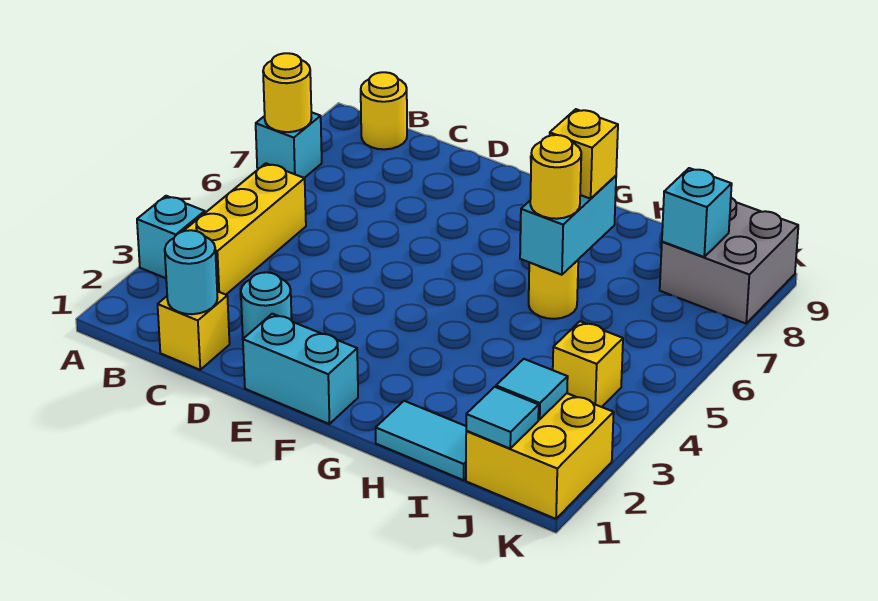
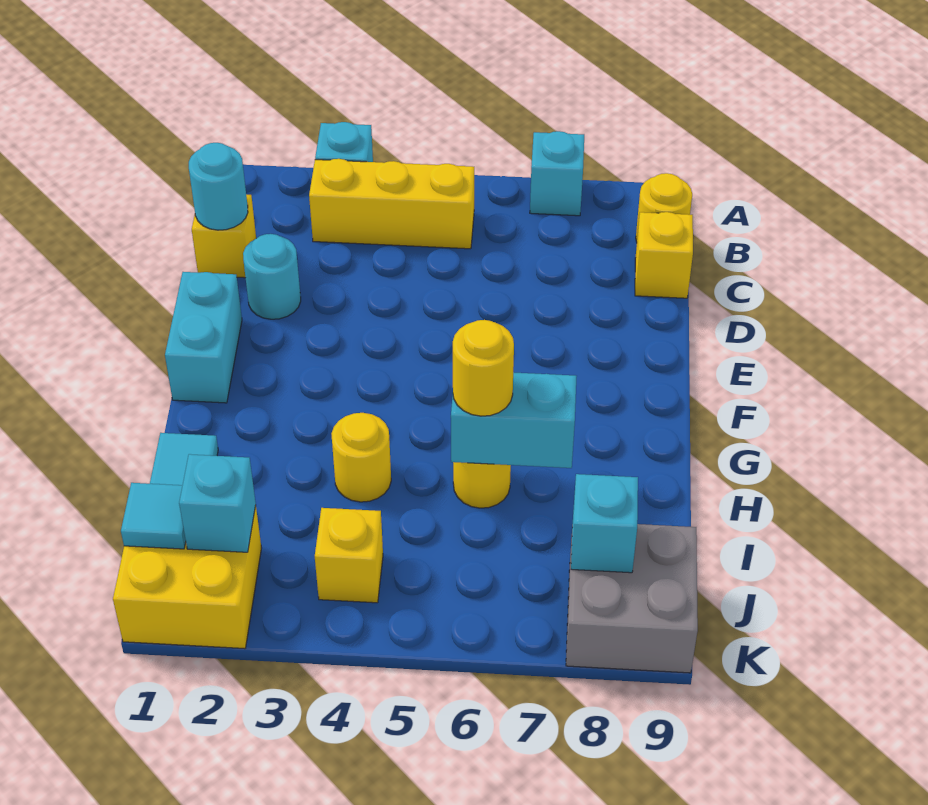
yellow round brick A7 level 2 -> yellow round brick H4 level 1
yellow brick H7 level 3 -> yellow brick C9 level 1
cyan tile J2 level 2 -> cyan brick J2 level 2

